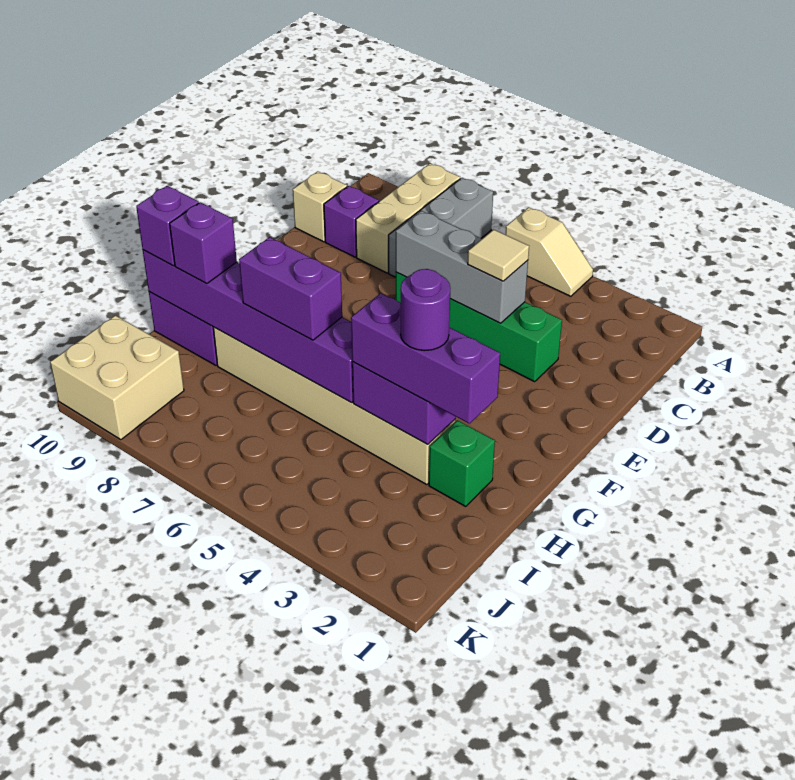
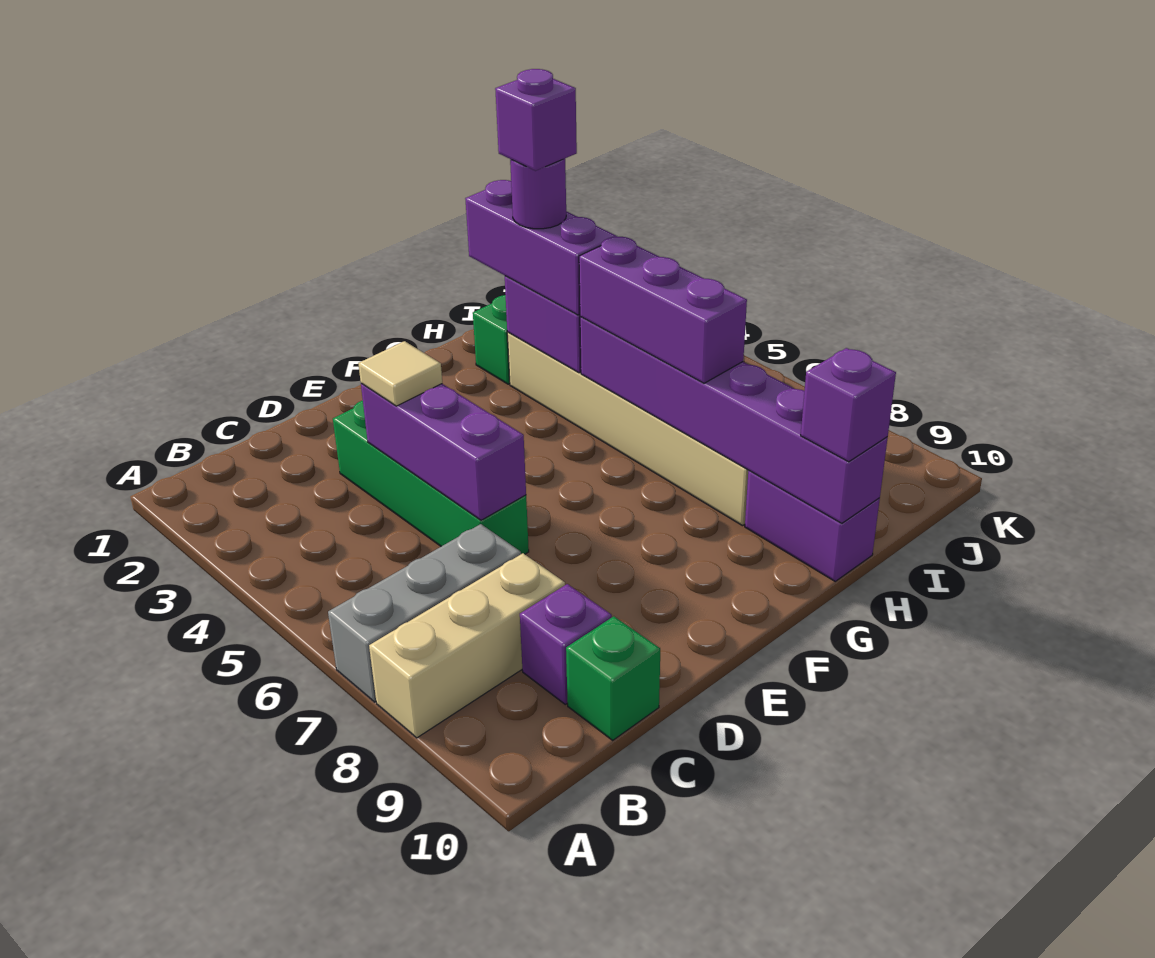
tan slope A4:A5 level 1 top 5 -> none
tan brick C10 level 1 -> green brick C10 level 1
grey brick D4:D6 level 2 -> purple brick D4:D6 level 2
purple brick H6:H7 level 3 -> purple brick H5:H7 level 3
purple brick H9 level 3 -> purple brick H3 level 5
tan brick J9:K10 level 1 -> none

